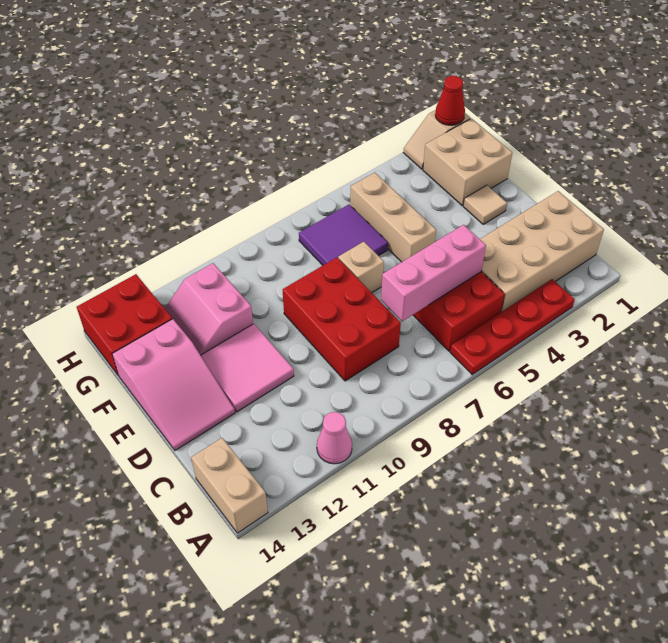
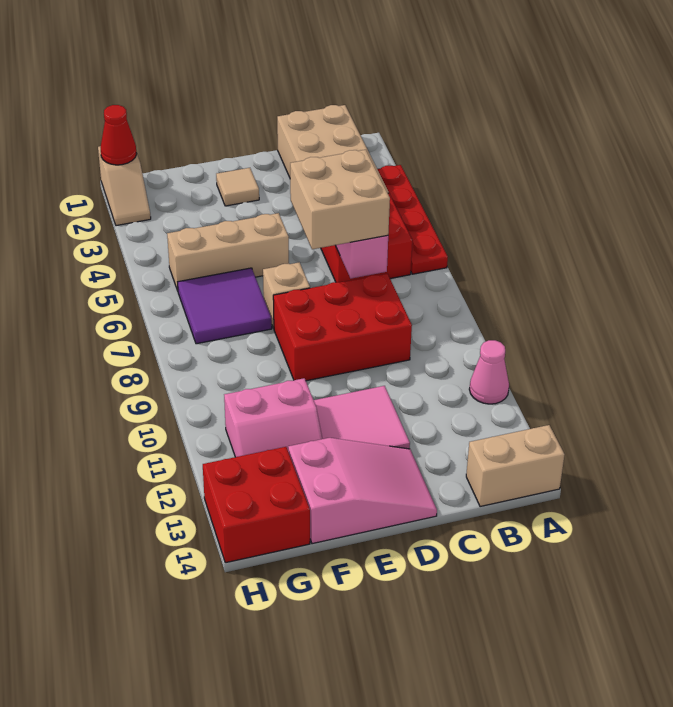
tan brick F1:G2 level 1 -> tan brick C6:D7 level 3

